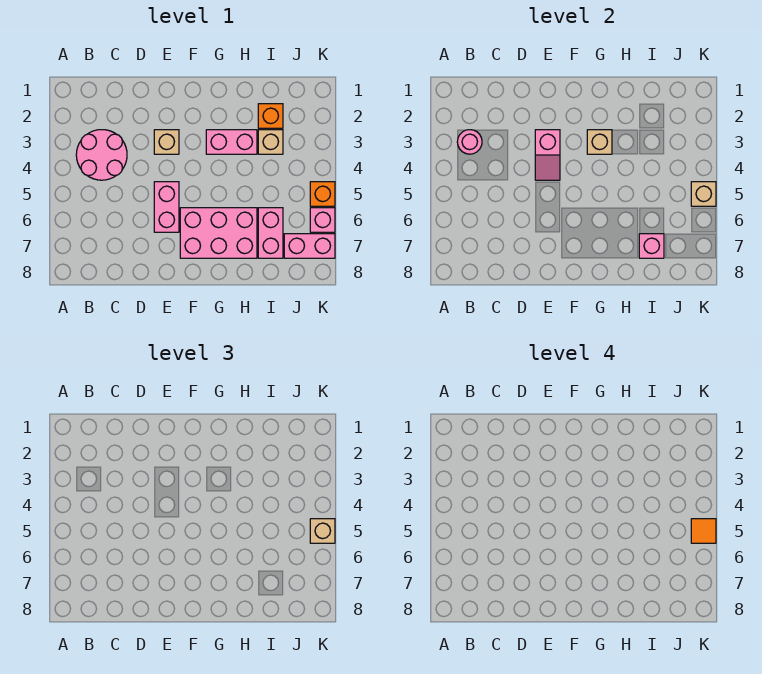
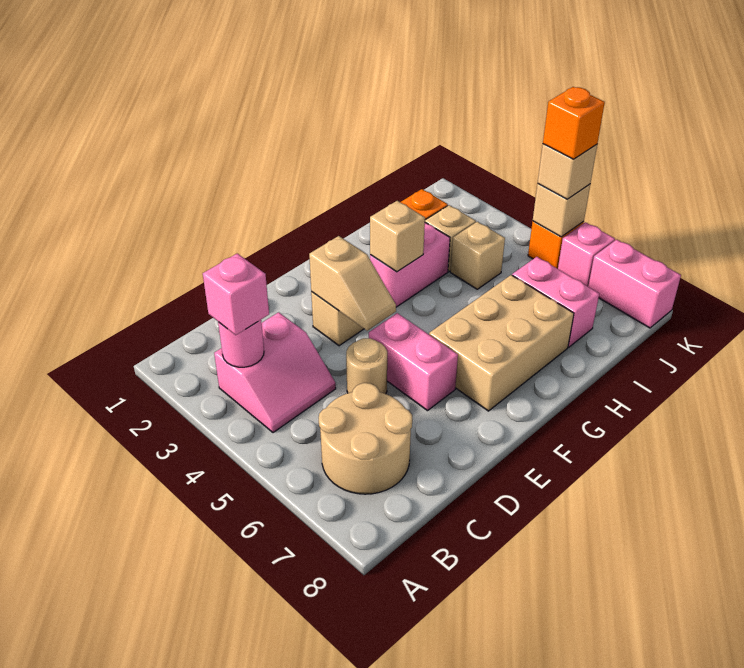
pink round brick B3:C4 level 1 -> pink slope B3:C4 level 1 top 3
none -> tan round brick B6:C7 level 1
none -> tan round brick D5 level 1
pink slope E3:E4 level 2 top 3 -> tan slope E3:E4 level 2 top 3
pink brick F6:H7 level 1 -> tan brick F6:H7 level 1
none -> tan brick I4 level 1
pink brick I7 level 2 -> pink brick B3 level 3
pink brick J7:K7 level 1 -> pink brick K7:K8 level 1
orange tile K5 level 4 -> orange brick K5 level 4

